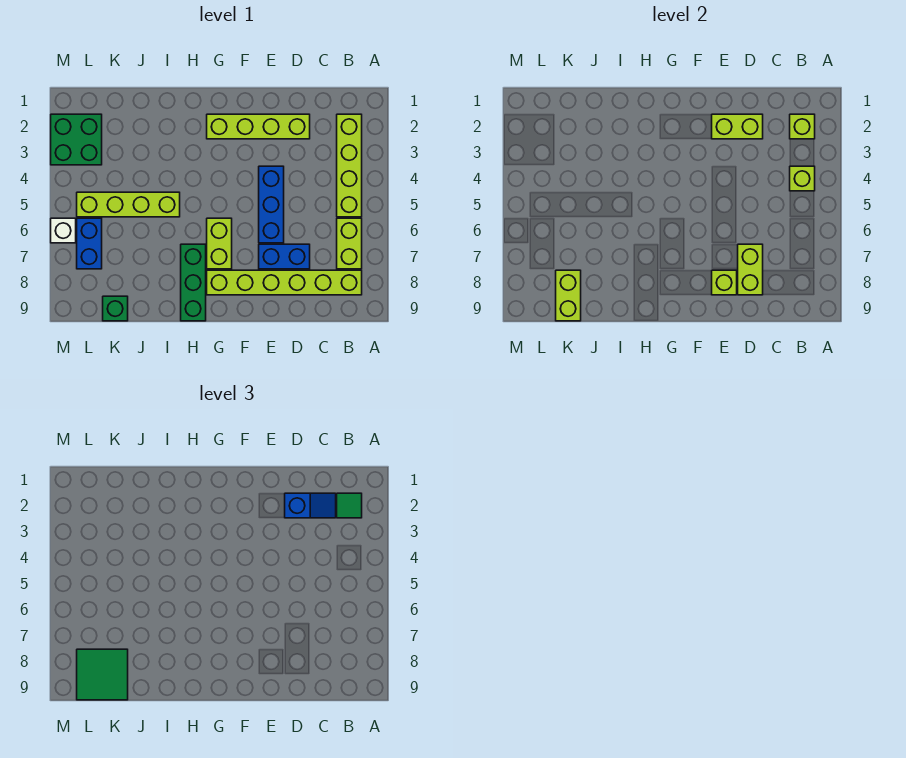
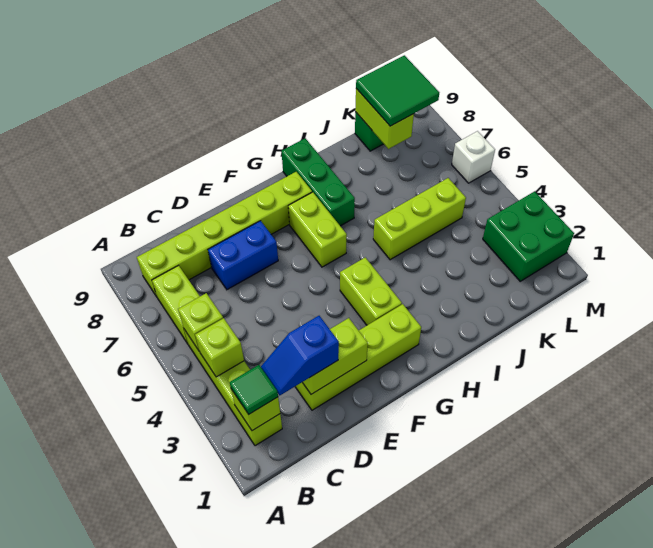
lime brick D7:D8 level 2 -> lime brick G3:G4 level 1
blue brick E4:E6 level 1 -> none
lime brick E8 level 2 -> lime brick B5 level 2
lime brick I5:L5 level 1 -> lime brick I5:K5 level 1
blue brick L6:L7 level 1 -> none

